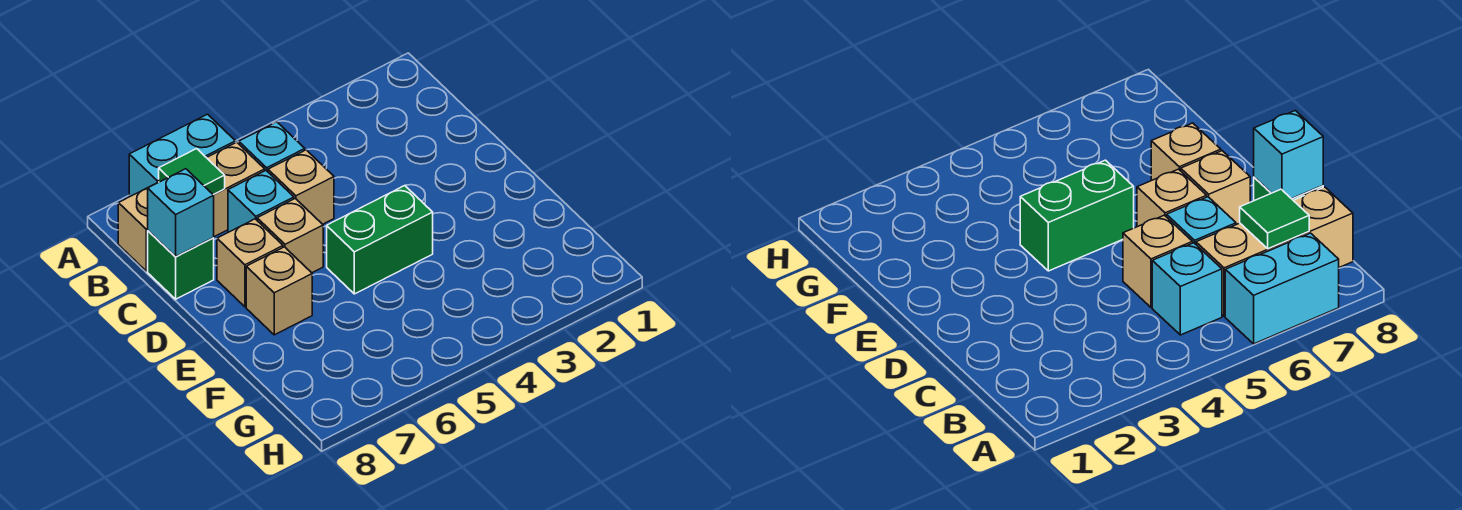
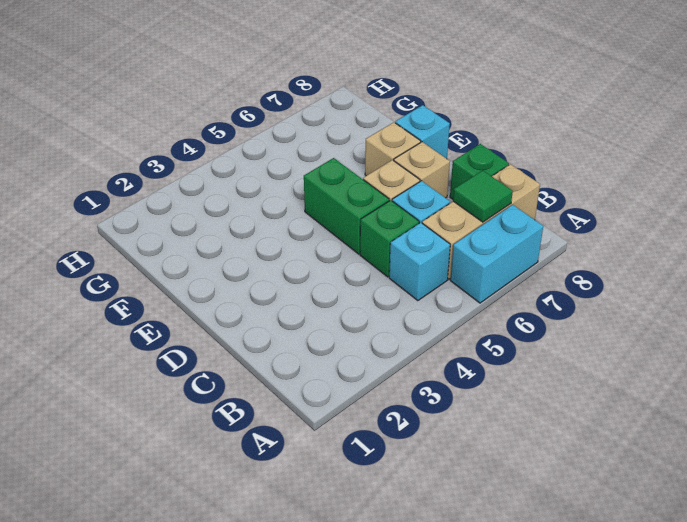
tan brick C5 level 1 -> green brick C5 level 1
cyan brick C8 level 2 -> cyan brick E8 level 1
green brick E4:E5 level 1 -> green brick D5:E5 level 1

